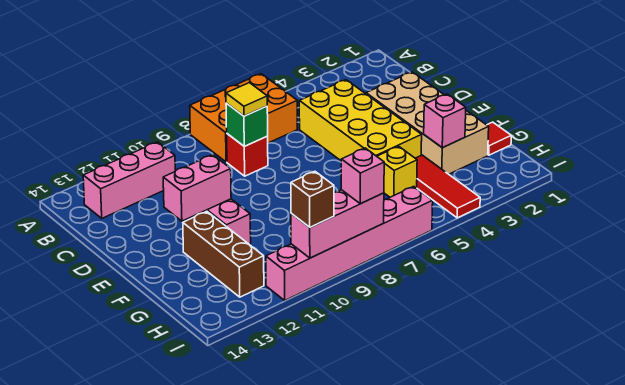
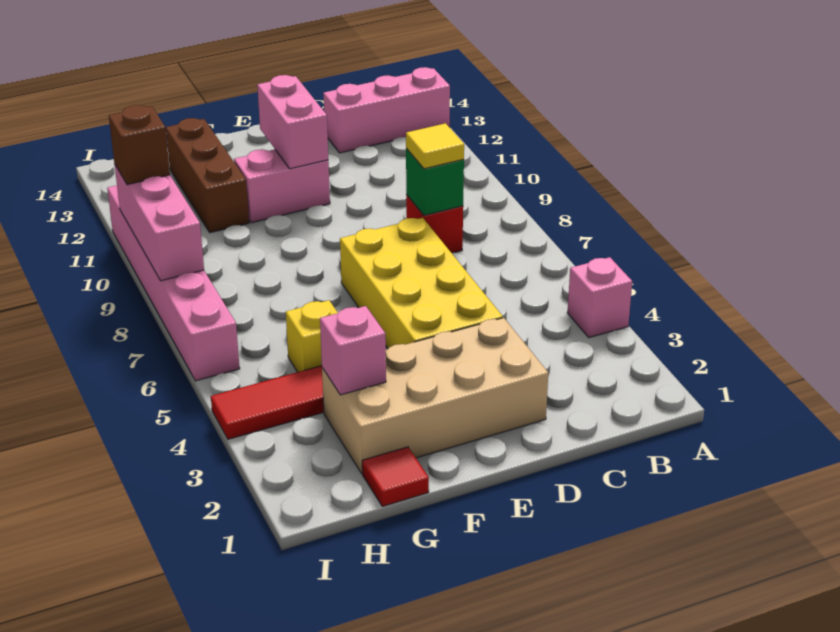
orange brick A6:B8 level 1 -> none
pink brick B11:B13 level 1 -> pink brick A13:C13 level 1
yellow brick C4:F5 level 1 -> yellow brick D4:E7 level 1
brown brick F12:H12 level 1 -> brown brick G11:G13 level 1
pink brick I8 level 3 -> pink brick A4 level 1

